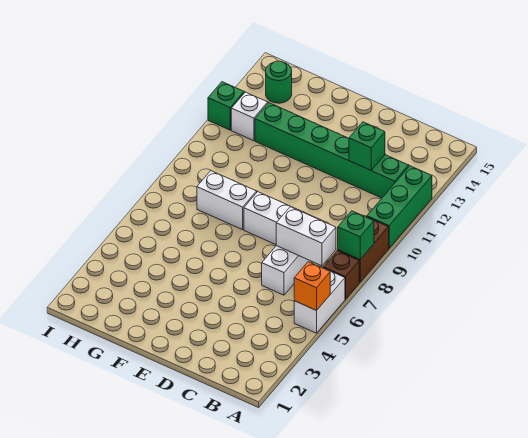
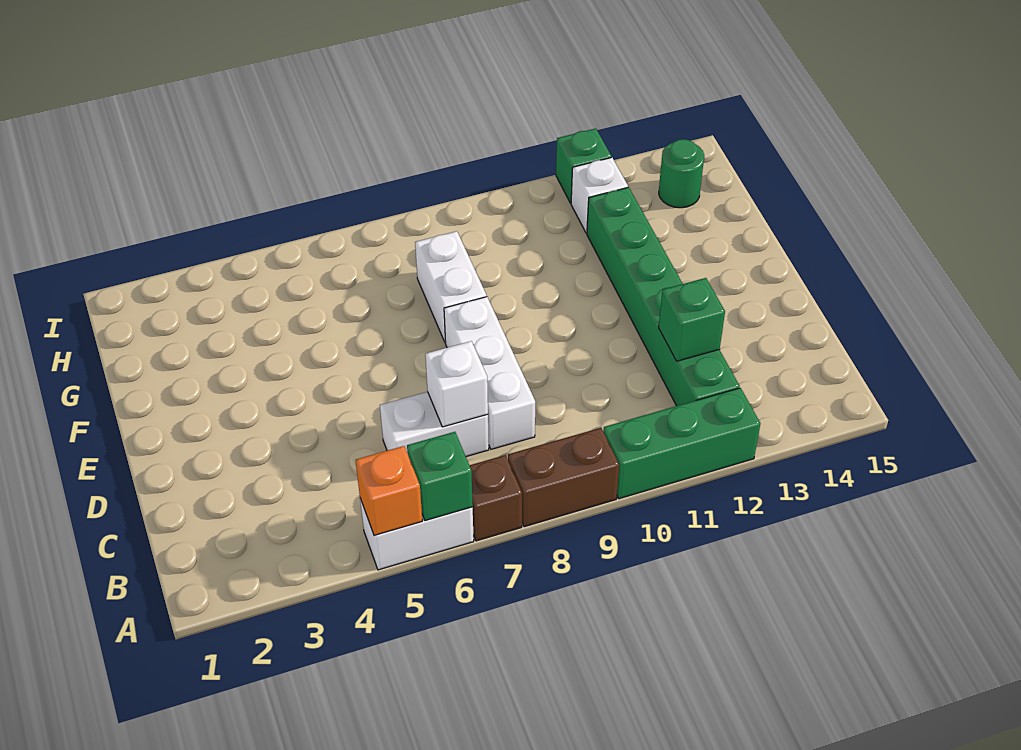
green brick A8 level 2 -> green brick A6 level 2
white brick B7:C7 level 2 -> white brick C7 level 2

